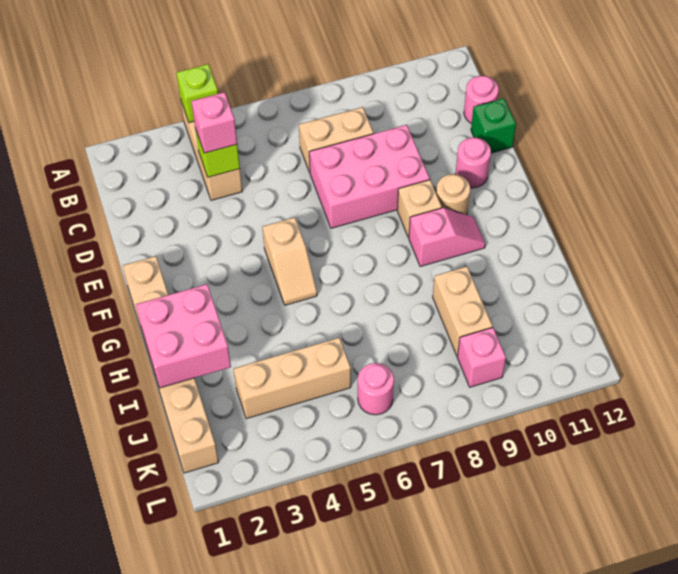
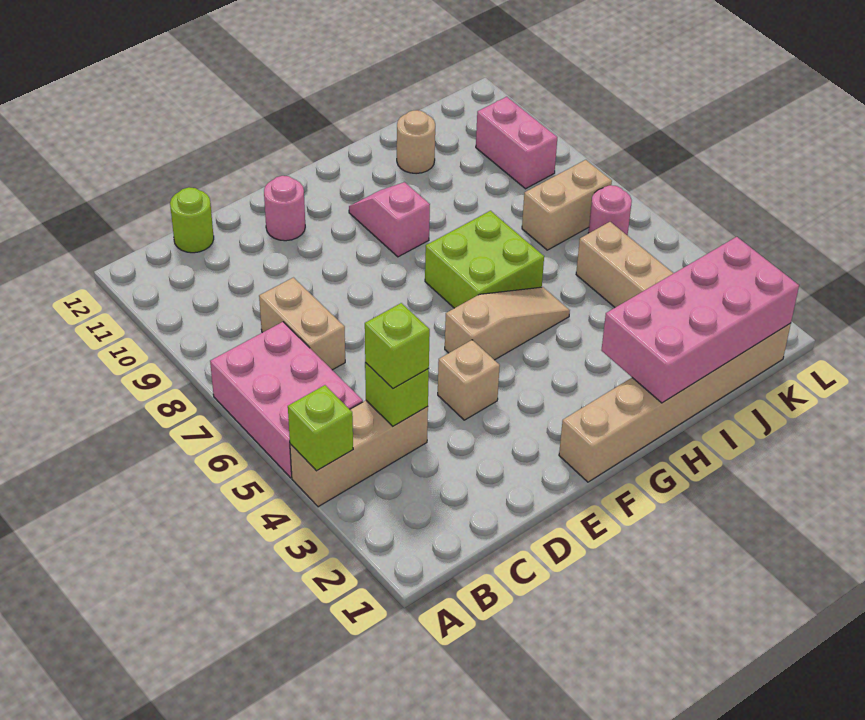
pink brick C4 level 3 -> lime brick C4 level 3
pink round brick C12 level 1 -> lime round brick C12 level 1
pink brick D7:E9 level 1 -> pink brick A5:B7 level 1
green brick D12 level 1 -> none
tan slope F5:G5 level 1 top F -> tan slope F5:H5 level 1 top F
tan brick F9 level 1 -> tan brick E4 level 1
tan round brick F10 level 1 -> tan round brick I11 level 1
none -> lime brick G6:H7 level 1
pink brick H1:I2 level 2 -> pink brick H1:K2 level 2
tan brick I9:J9 level 1 -> tan brick J7:K7 level 1
pink brick K9 level 1 -> pink brick K9:K10 level 1

